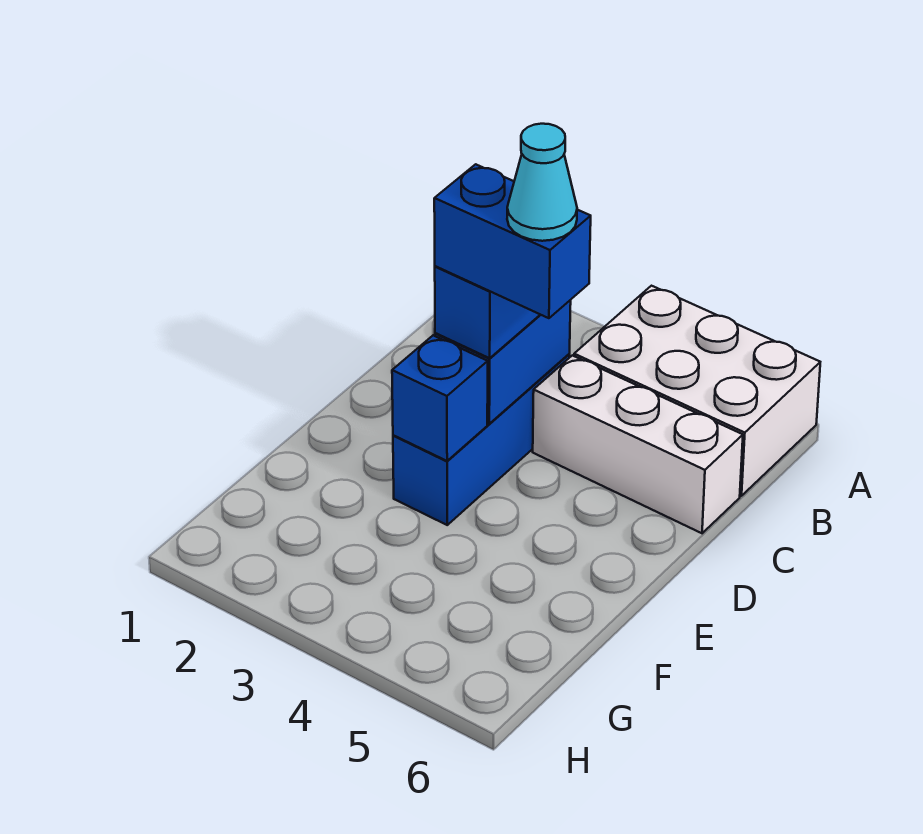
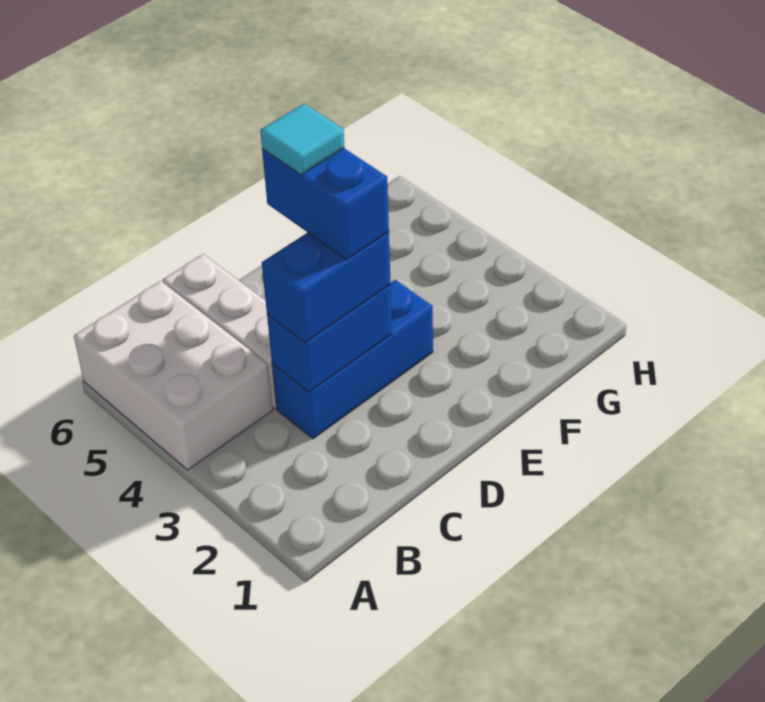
cyan cone D4 level 5 -> cyan tile D4 level 5
blue brick E3 level 2 -> none

